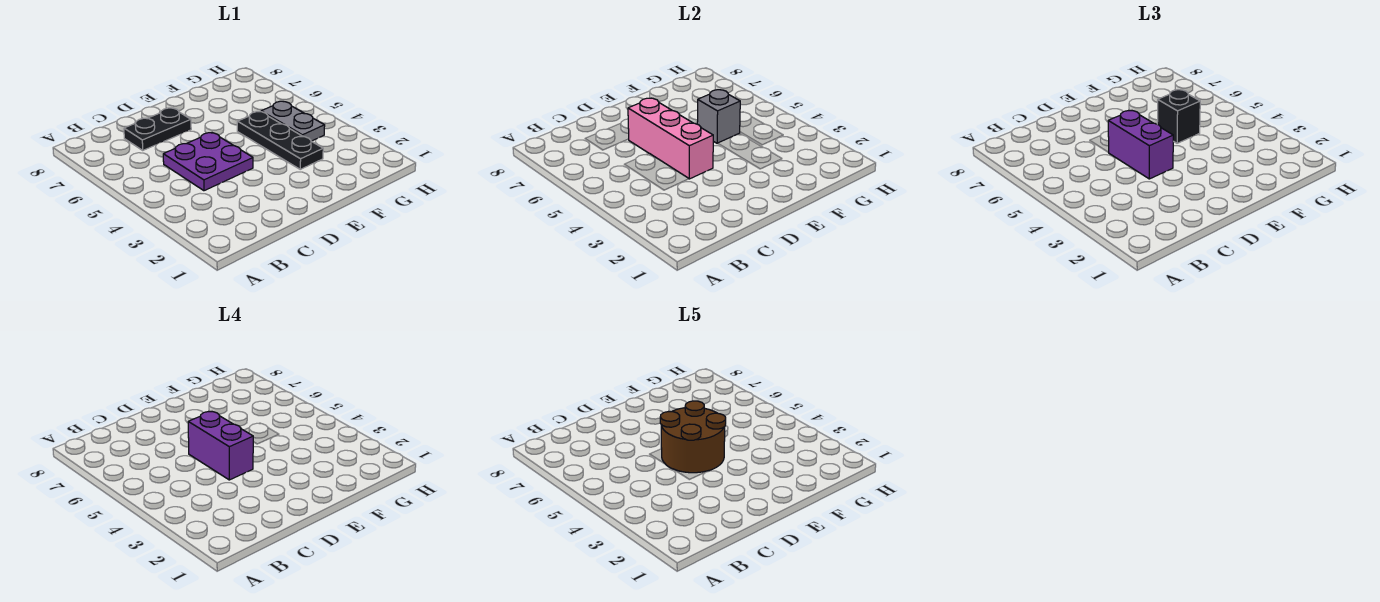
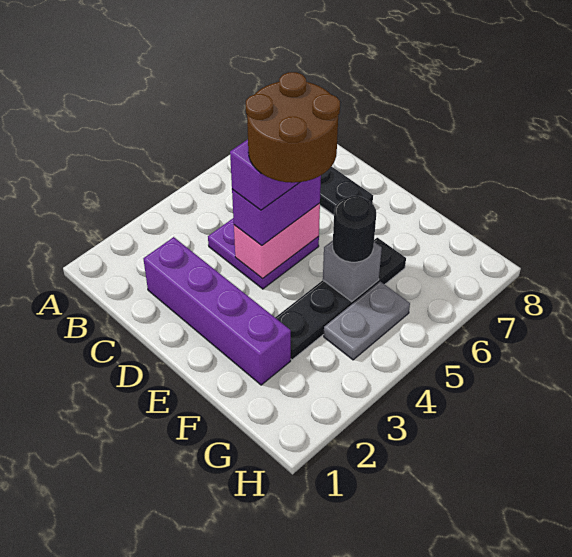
none -> purple brick C2:F2 level 1
pink brick D4:D6 level 2 -> pink brick D4:D5 level 2
black plate F3:F5 level 1 -> black plate F3:F6 level 1
black brick F5 level 3 -> black round brick F5 level 3

